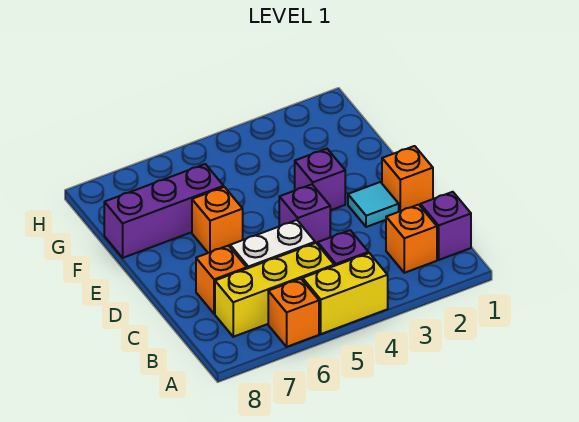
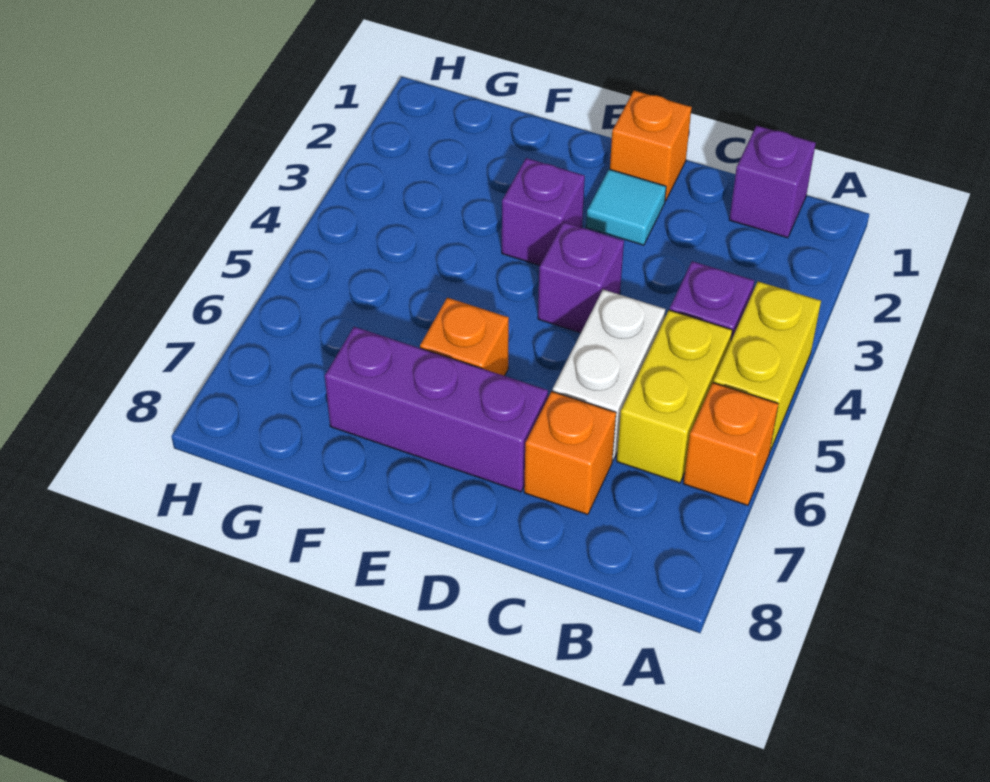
orange brick B2 level 1 -> none
yellow brick B5:B7 level 1 -> yellow brick B5:B6 level 1
purple brick F6:F8 level 1 -> purple brick D7:F7 level 1

